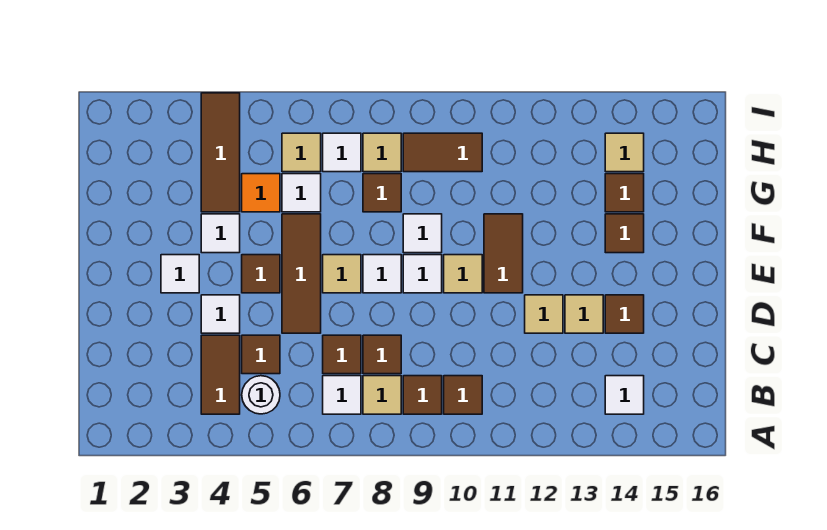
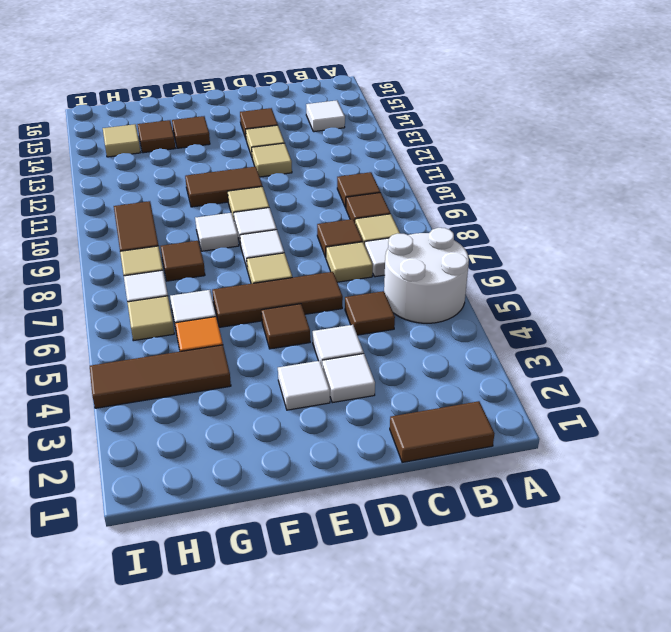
brown tile B4:C4 level 1 -> brown tile B1:C1 level 1
white round brick B5 level 1 -> white round brick A5:B6 level 1
brown tile C7 level 1 -> tan tile C7 level 1
white tile F4 level 1 -> white tile D3 level 1

